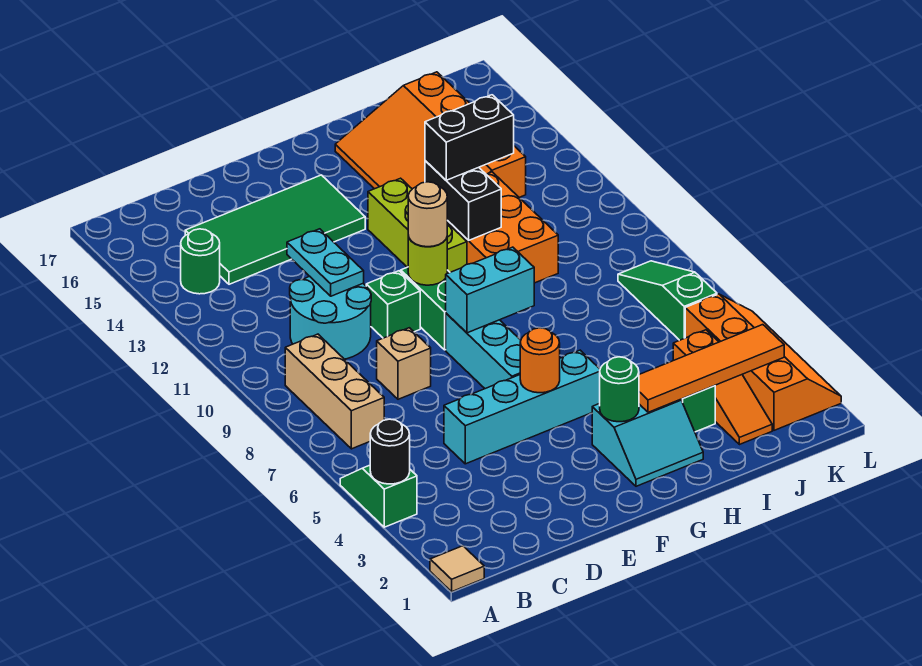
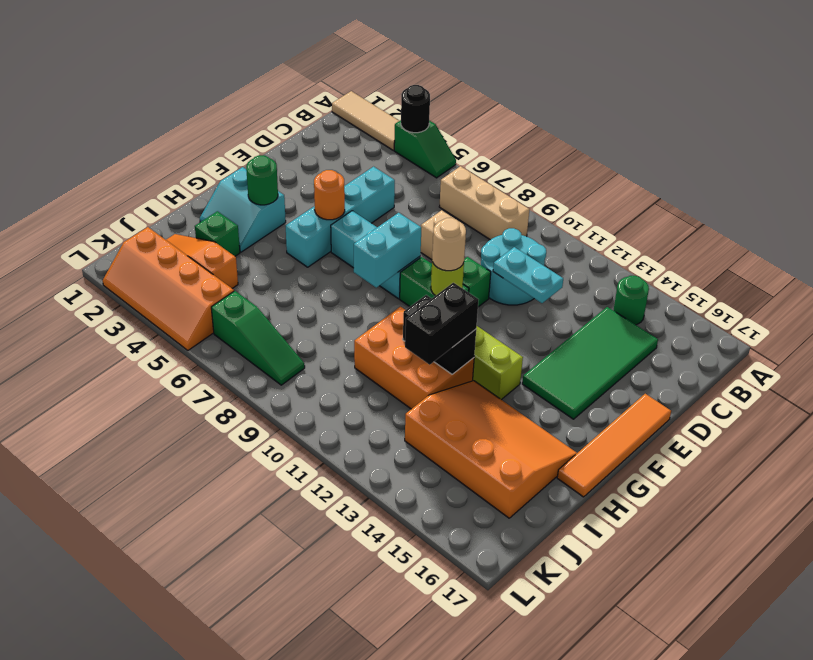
tan tile A1 level 1 -> tan tile A1:A3 level 1
cyan slope G2:H3 level 1 top 3 -> cyan slope G2:H3 level 1 top G
orange tile H3:K3 level 2 -> orange tile E17:H17 level 1

